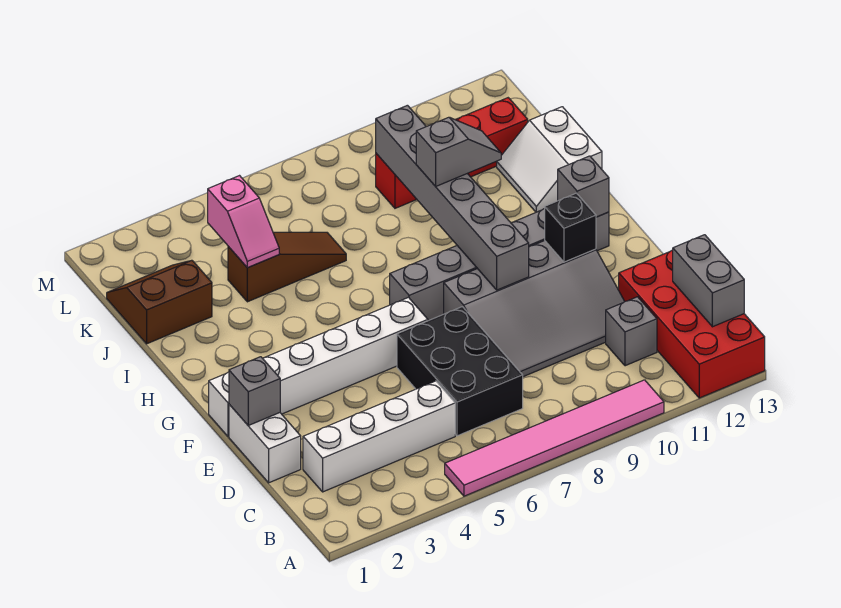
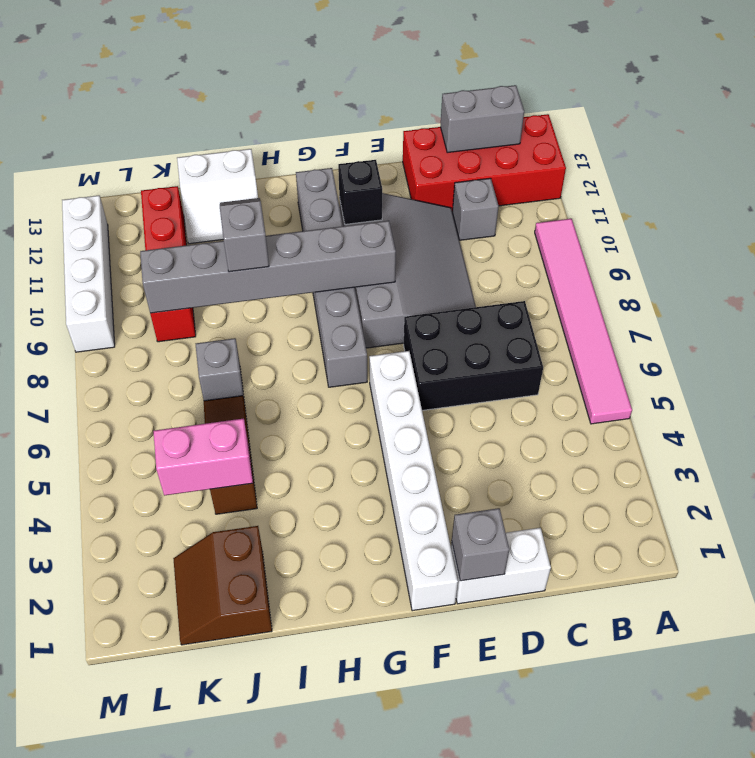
white brick C2:C5 level 1 -> white brick M9:M12 level 1
grey brick G12 level 2 -> grey brick J7 level 1
pink slope J4:K4 level 2 top K -> pink brick J4:K4 level 2

